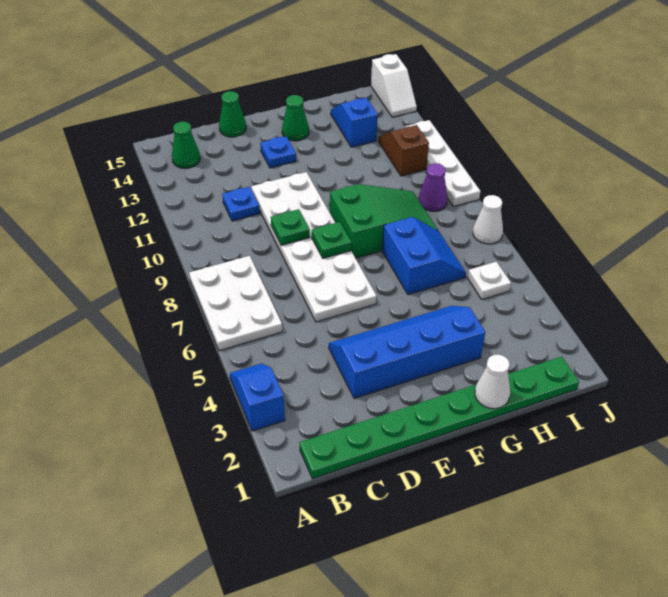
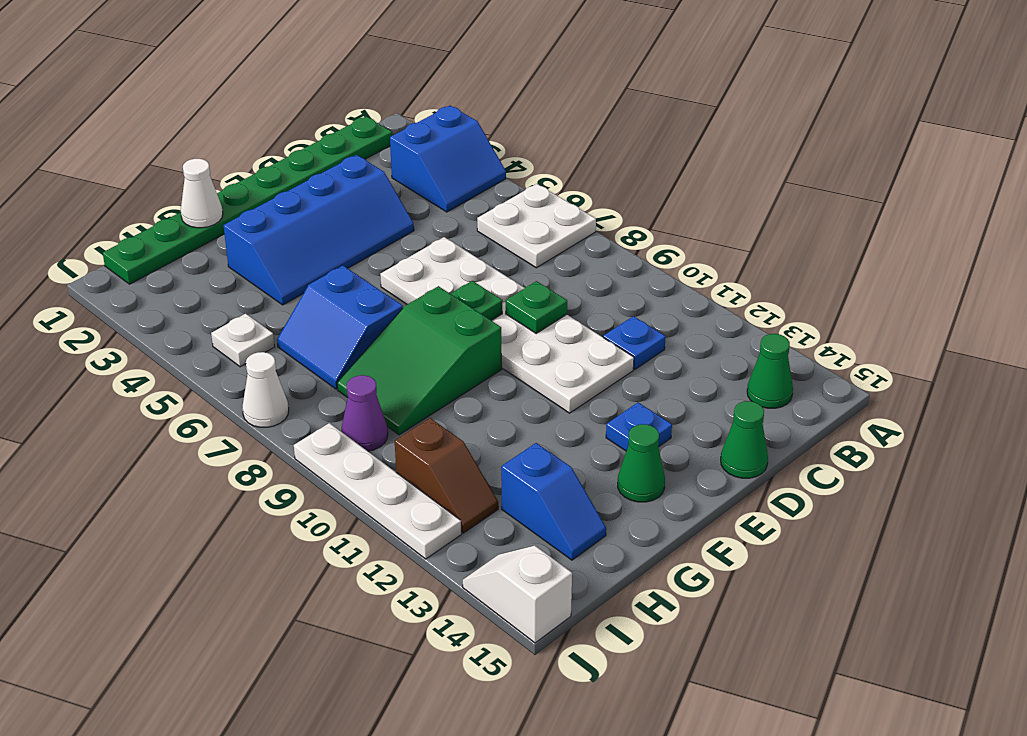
blue slope A3:A4 level 1 top 3 -> blue slope A3:B4 level 1 top 3
white plate A6:B8 level 1 -> white plate A6:B7 level 1

